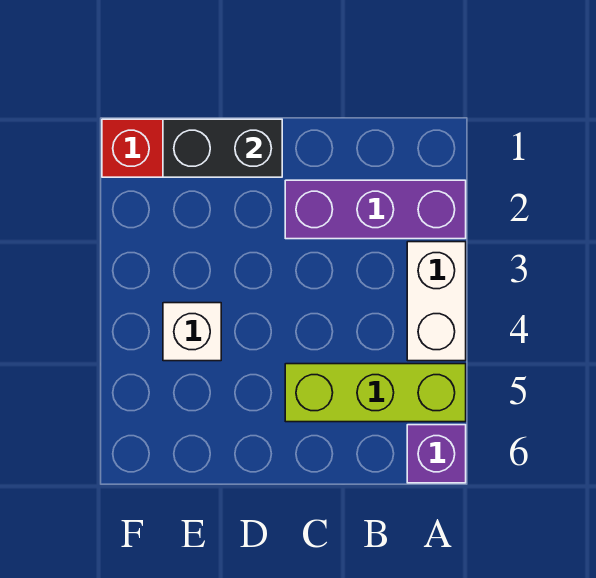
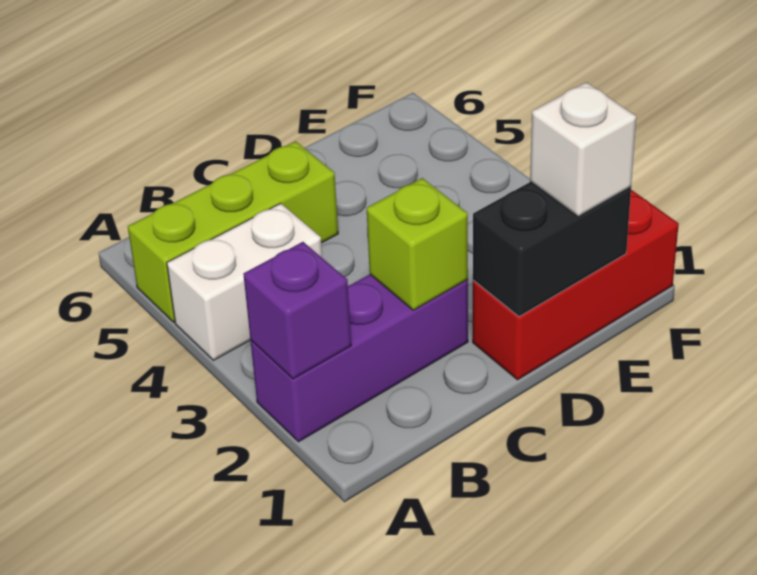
white brick A3:A4 level 1 -> white brick A4:B4 level 1
purple brick A6 level 1 -> purple brick A2 level 2
none -> lime brick C2 level 2
white brick E4 level 1 -> white brick E1 level 3

